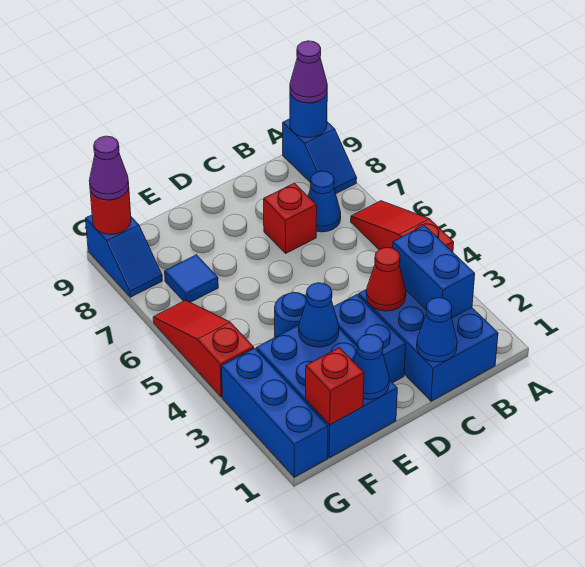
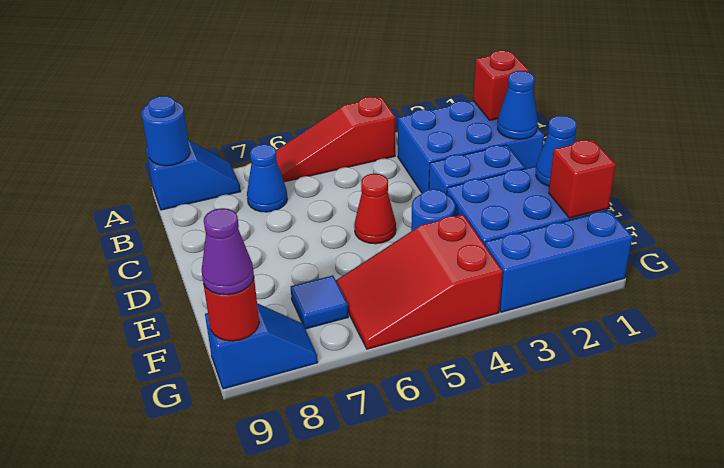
purple cone A9 level 3 -> none
blue brick B2:B3 level 2 -> none
red cone C3 level 2 -> red cone D5 level 1
red brick C7 level 1 -> red brick B1 level 2
blue cone E3 level 2 -> none
red slope G4:G6 level 1 top 4 -> red slope F4:G6 level 1 top 4

